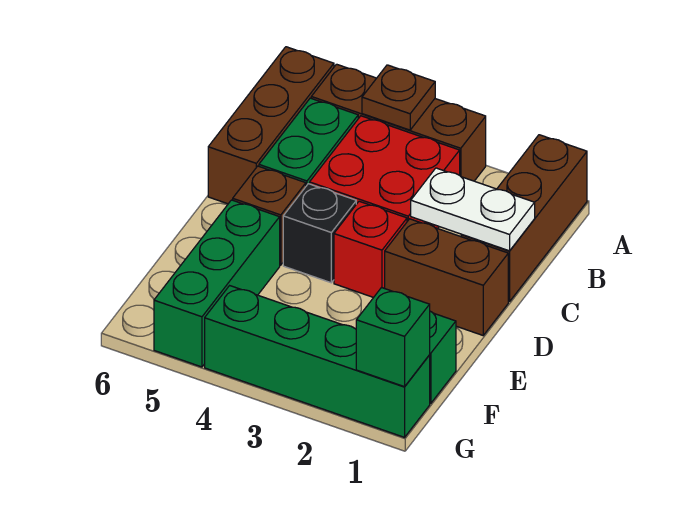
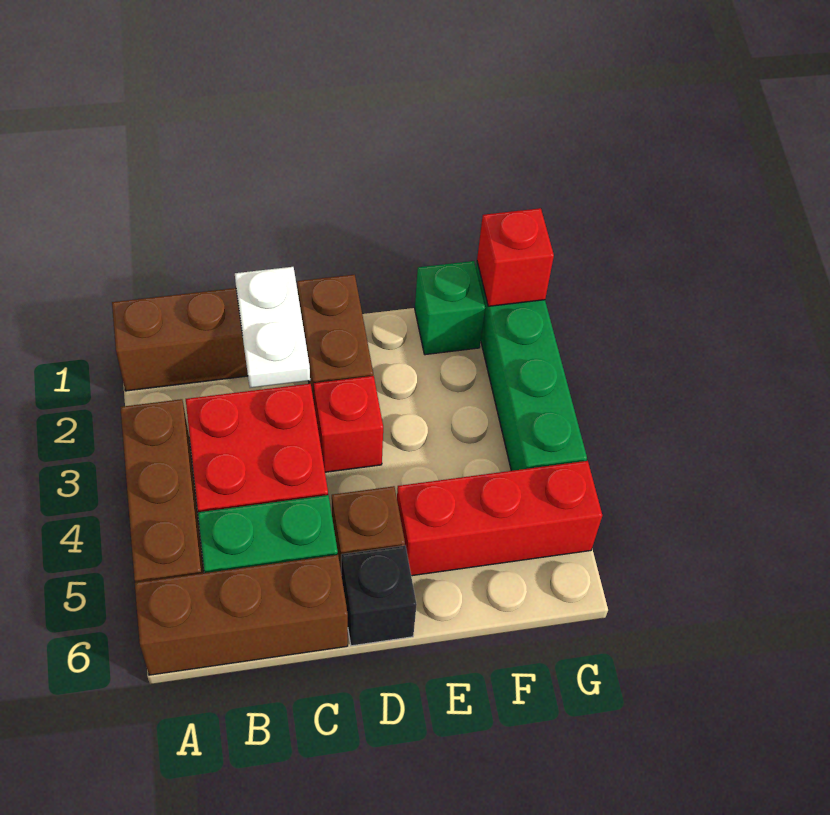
brown plate A4 level 2 -> none
black brick D4 level 1 -> black brick D6 level 1
green brick E5:G5 level 1 -> red brick E5:G5 level 1
green brick G1 level 2 -> red brick G1 level 2

